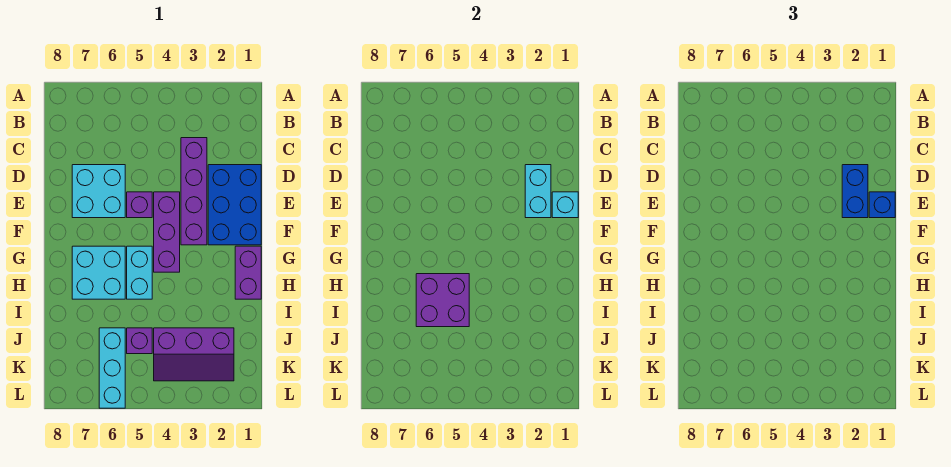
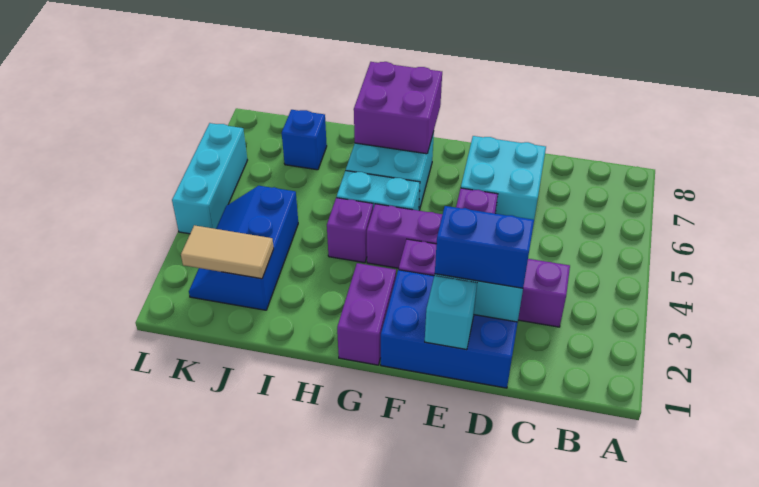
blue brick E1 level 3 -> blue brick J7 level 1
purple brick G1:H1 level 1 -> purple brick G1:G2 level 1
purple brick H5:I6 level 2 -> purple brick G7:H8 level 2
purple slope J2:K4 level 1 top J -> blue slope J2:K4 level 1 top J
none -> tan tile J2:K2 level 2
purple brick J5 level 1 -> purple brick H4 level 1
cyan brick J6:L6 level 1 -> cyan brick L4:L6 level 1

